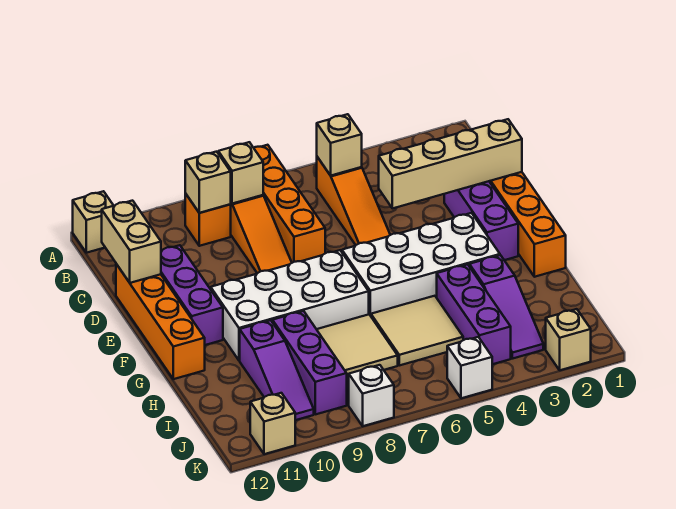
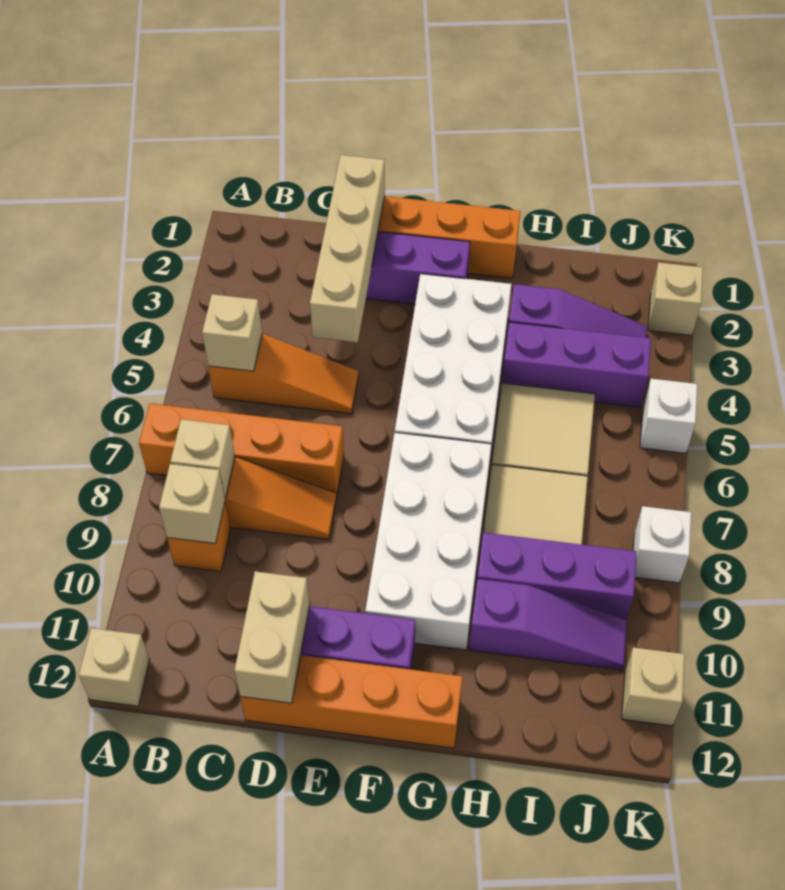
tan brick C12:D12 level 2 -> tan brick D11:D12 level 2

